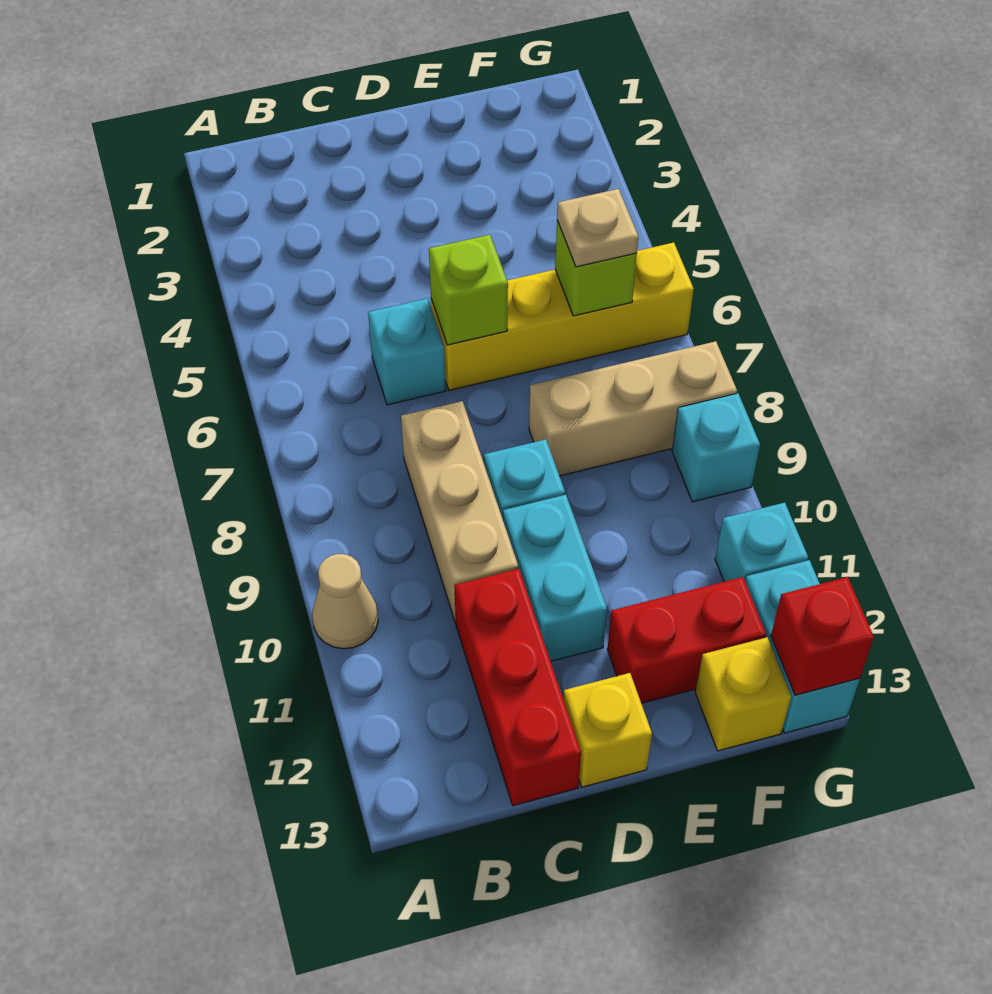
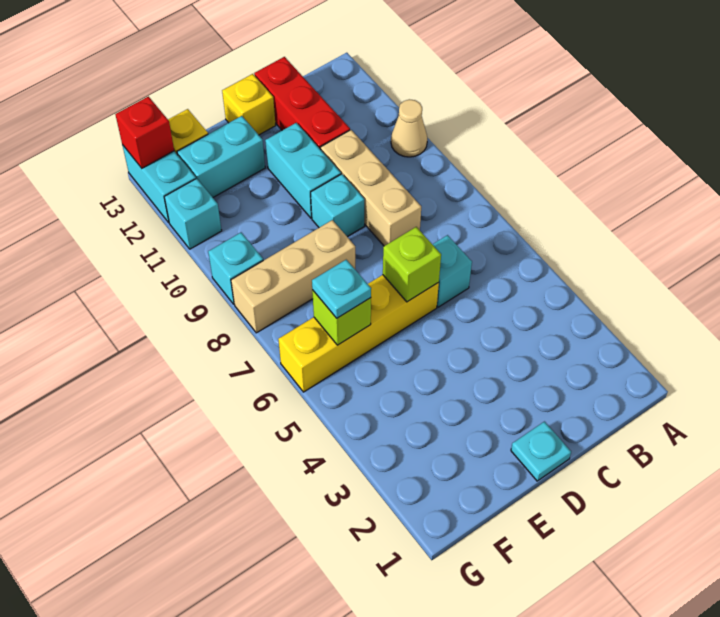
none -> cyan plate D1 level 1
red brick E12:F12 level 1 -> cyan brick E12:F12 level 1
tan plate F6 level 3 -> cyan plate F6 level 3

